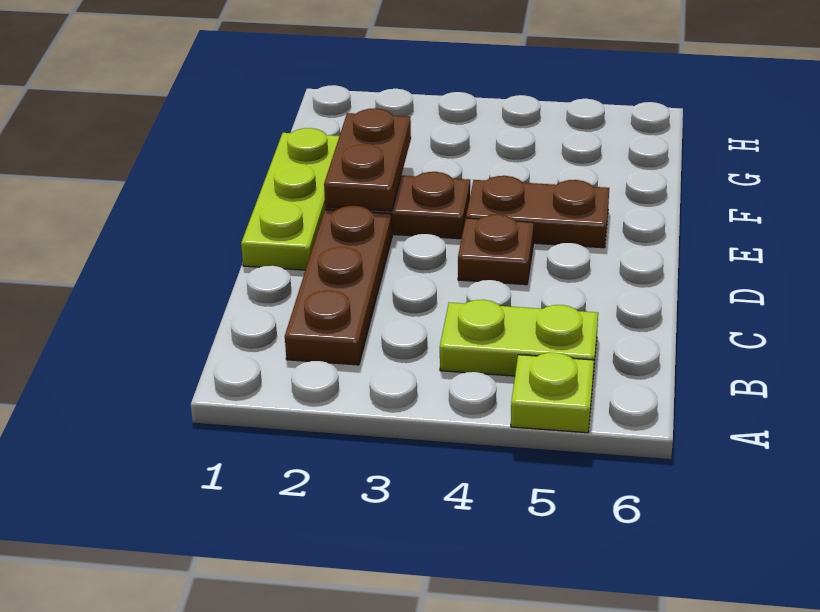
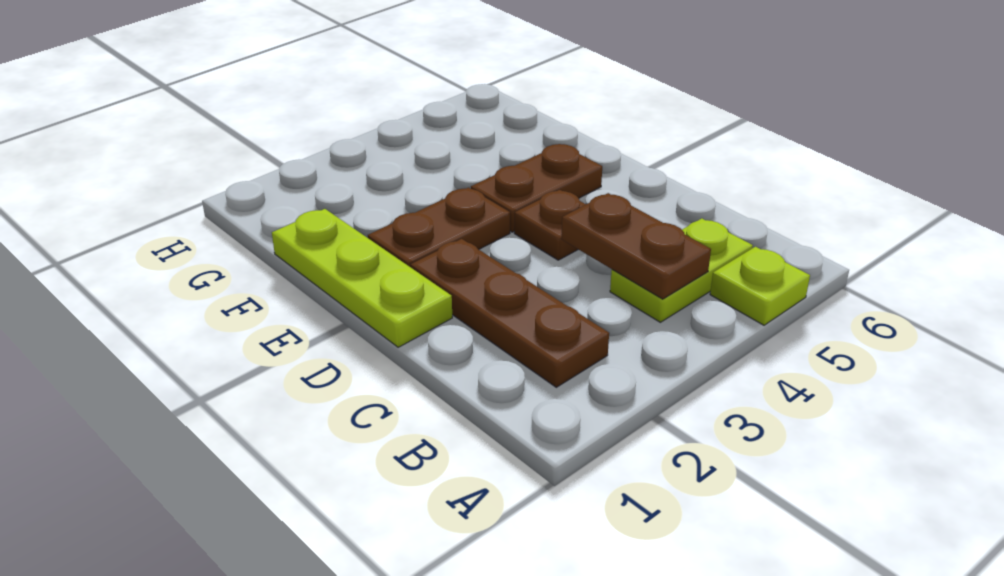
brown plate E2:F2 level 2 -> brown plate B4:C4 level 2

